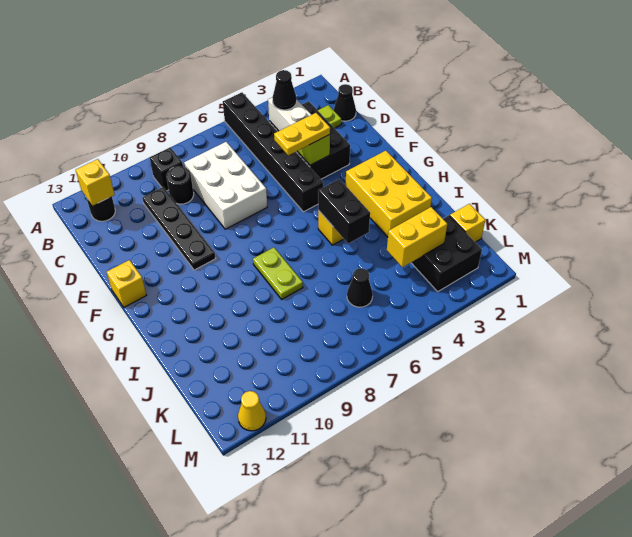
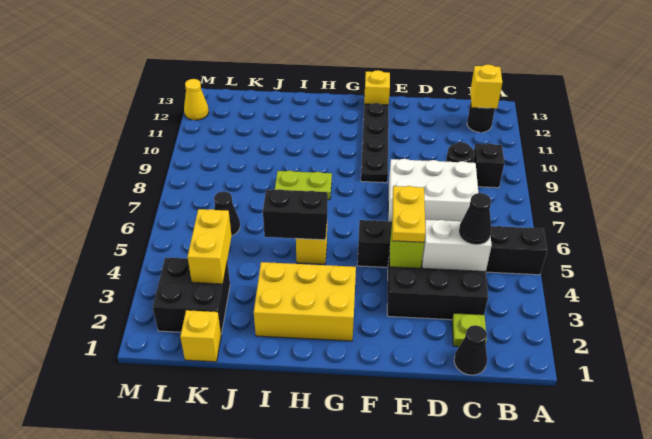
black plate C10:F10 level 1 -> black plate F9:F12 level 1

